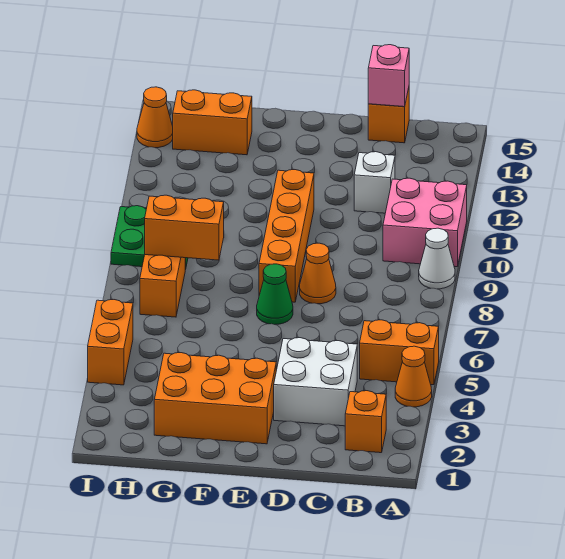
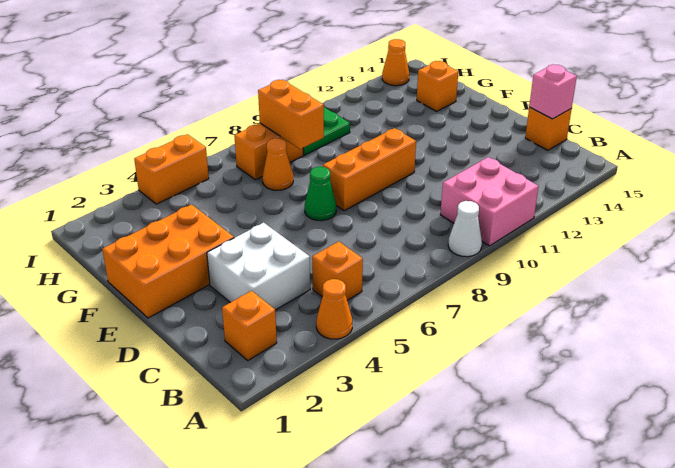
orange brick A5:B5 level 1 -> orange brick B5 level 1
white brick C12 level 1 -> none
orange cone D8 level 1 -> orange cone G7 level 1
orange brick E2:G3 level 1 -> orange brick E1:F3 level 1
orange brick E8:E11 level 1 -> orange brick E8:E10 level 1
orange brick G14:H14 level 1 -> orange brick G14 level 1

